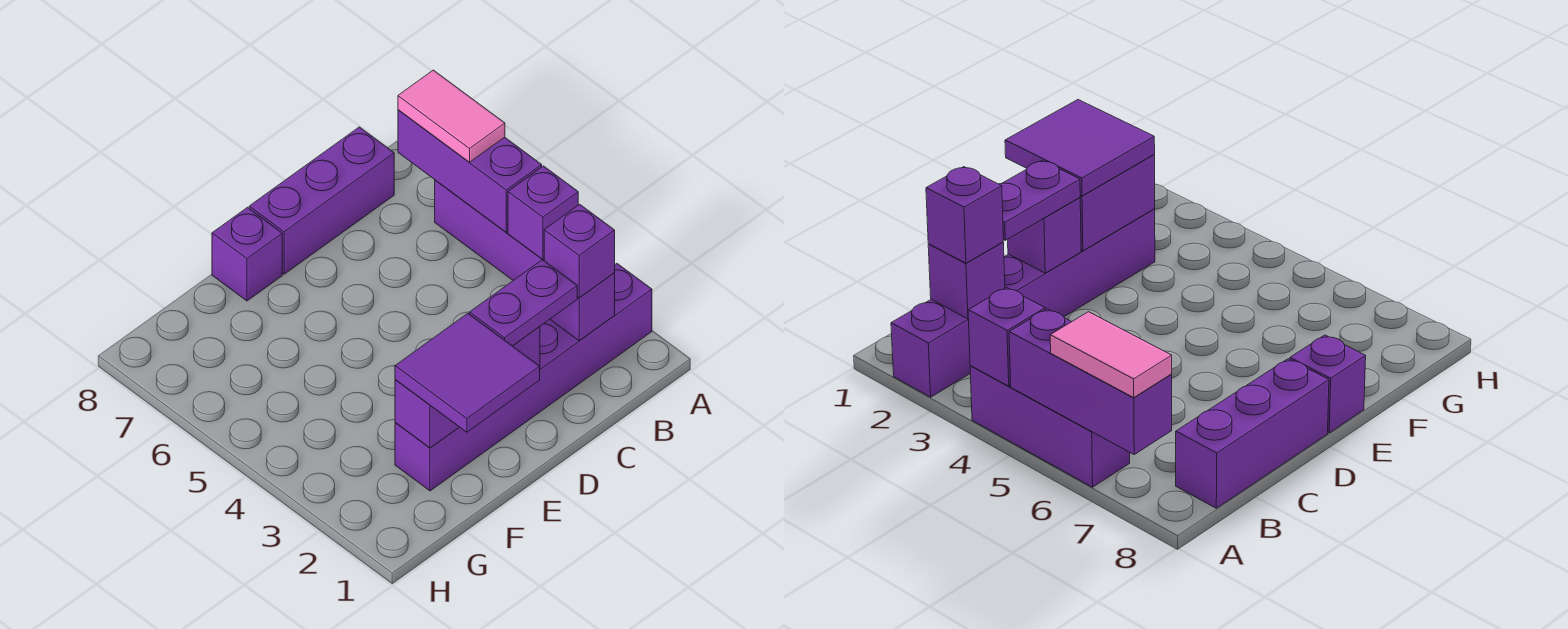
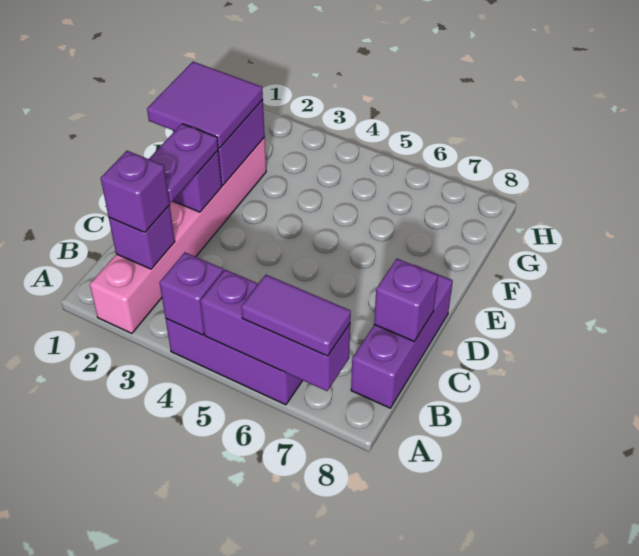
purple brick A2:F2 level 1 -> pink brick A2:F2 level 1
pink tile A6:A7 level 3 -> purple tile A6:A7 level 3
purple brick E8 level 1 -> purple brick C8 level 2

